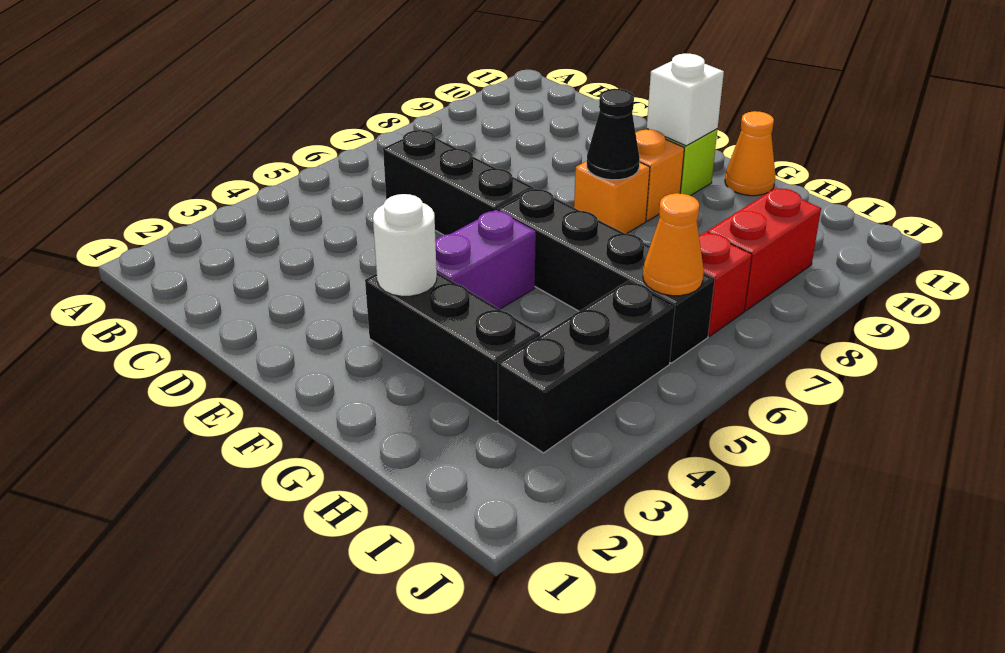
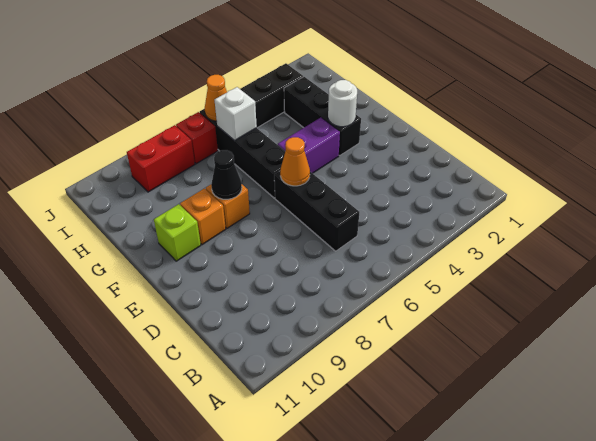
white brick F10 level 2 -> white brick H6 level 2
orange cone G11 level 1 -> orange cone E6 level 2

